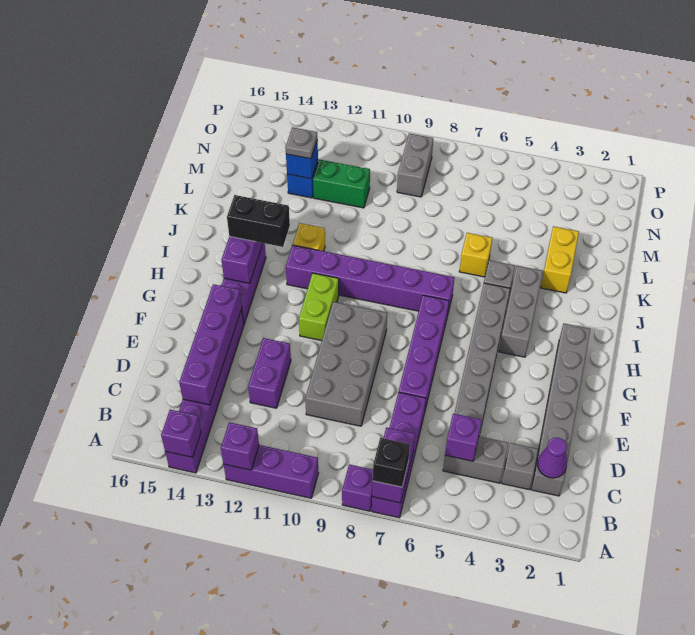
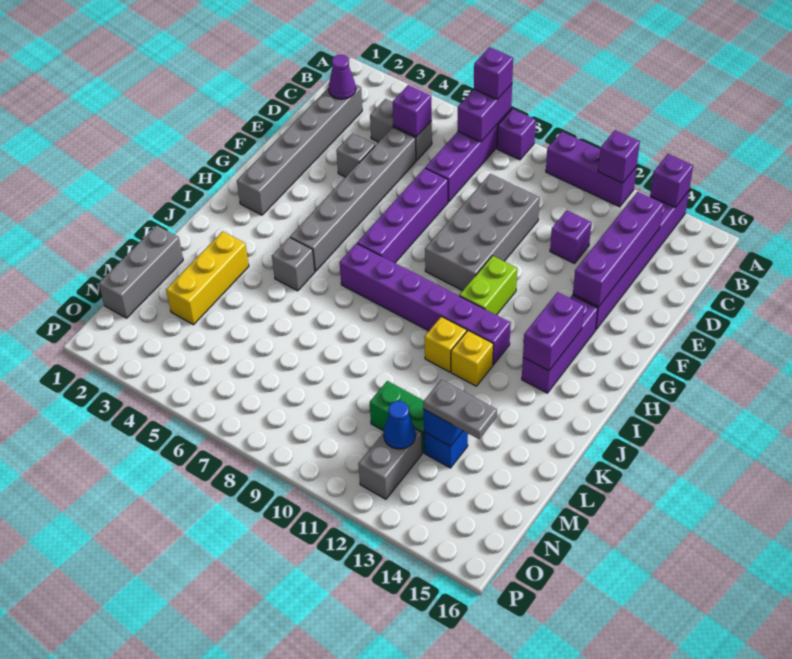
black brick A7 level 3 -> purple brick A7 level 3
grey brick C3 level 1 -> grey brick E4 level 1
purple brick D12:E12 level 1 -> purple brick D12 level 1
grey brick H4:J4 level 1 -> grey brick L1:N1 level 1
black brick I13:I14 level 3 -> none
yellow brick K3:L3 level 1 -> yellow brick K3:M3 level 1
yellow brick K6 level 1 -> yellow brick J11 level 1
grey plate M13 level 3 -> grey plate M13:M14 level 3
grey brick N9:O9 level 1 -> grey brick N12:O12 level 1
none -> blue cone N12 level 2

